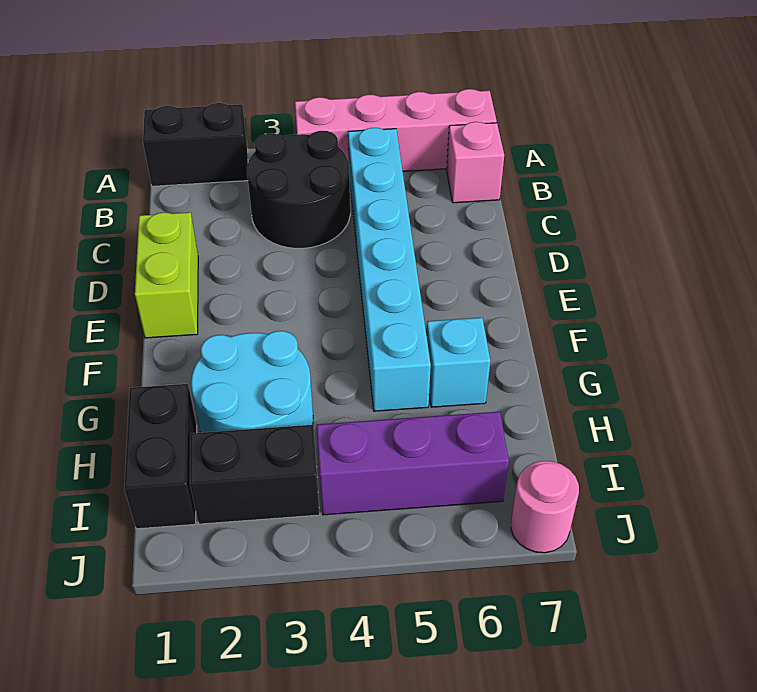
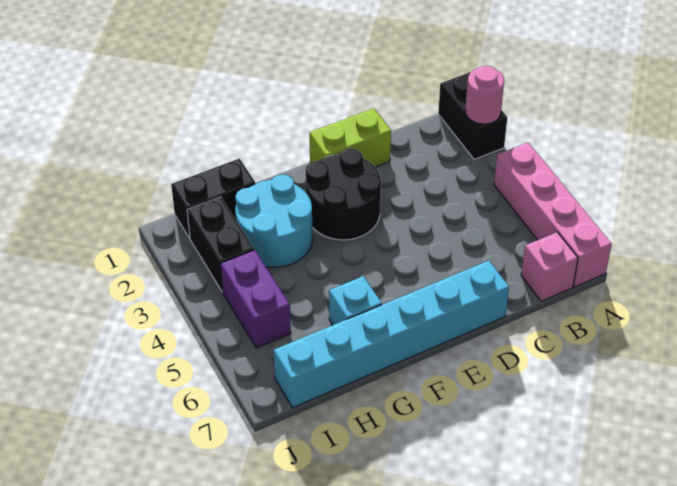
black round brick B3:C4 level 1 -> black round brick E2:F3 level 1
cyan brick B5:G5 level 1 -> cyan brick D7:I7 level 1
purple brick I4:I6 level 1 -> purple brick I4:I5 level 1
pink round brick J7 level 1 -> pink round brick A2 level 2

